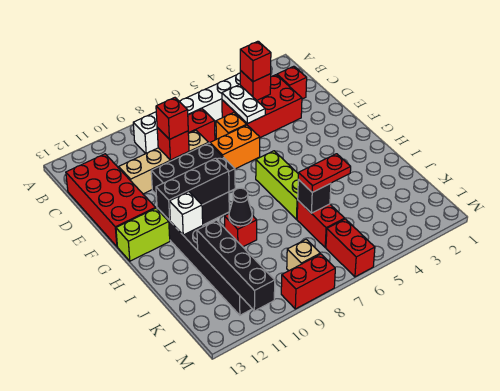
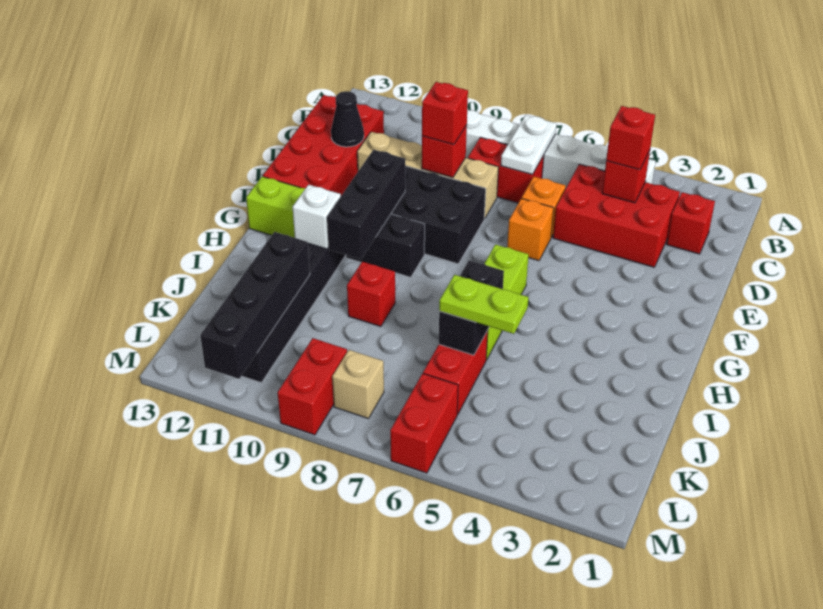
white plate C5:D5 level 2 -> white plate B7:C7 level 2
orange brick E6:E7 level 1 -> orange brick E6 level 1
black brick G9:G11 level 2 -> black brick F10:H10 level 2
black cone I9 level 2 -> black cone D12 level 2
red plate J5:J6 level 3 -> lime plate J5:J6 level 3
black brick J6 level 2 -> black brick I6:J6 level 2
red brick M8:M9 level 1 -> red brick L9:M9 level 1

